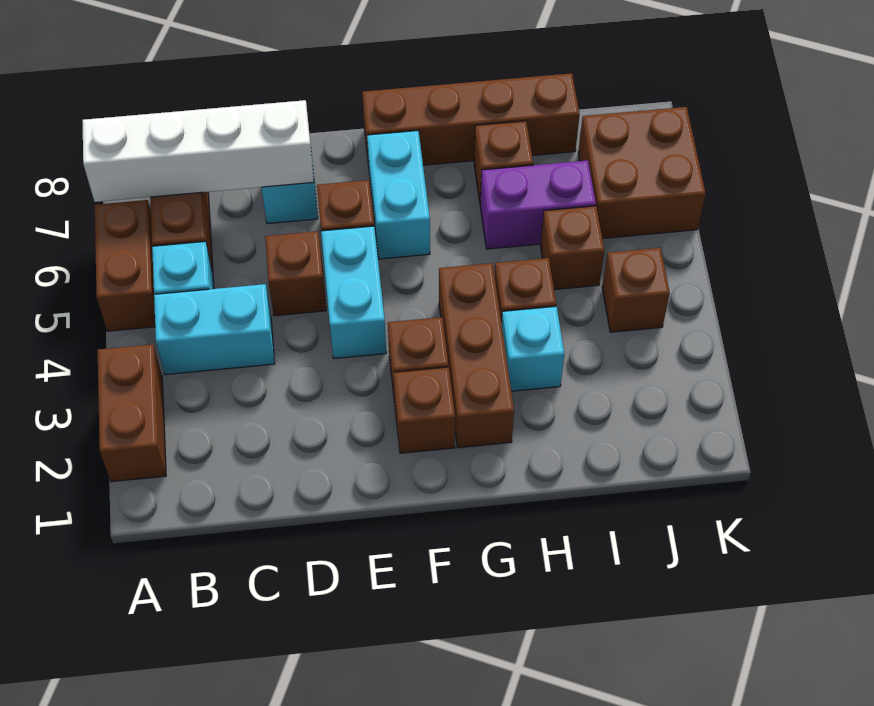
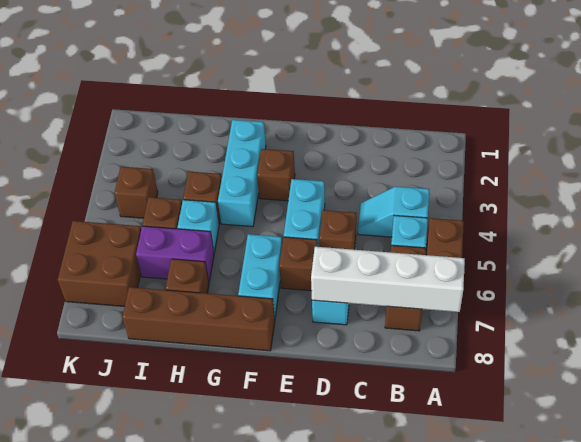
brown brick A2:A3 level 1 -> none
cyan brick B4:C4 level 1 -> cyan slope B4:C4 level 1 top B
brown brick F2 level 1 -> none
brown brick G2:G4 level 1 -> cyan brick G2:G4 level 1
cyan brick H3 level 1 -> cyan brick H5 level 1

